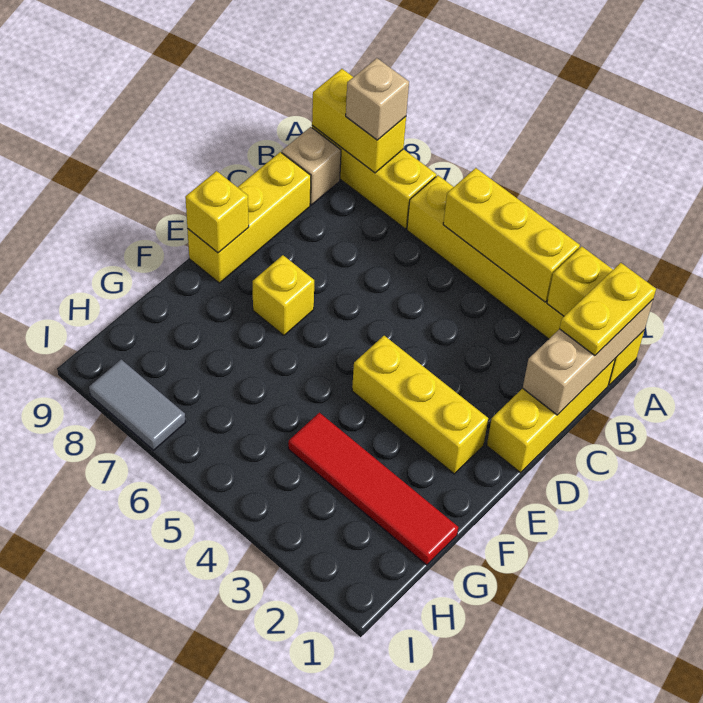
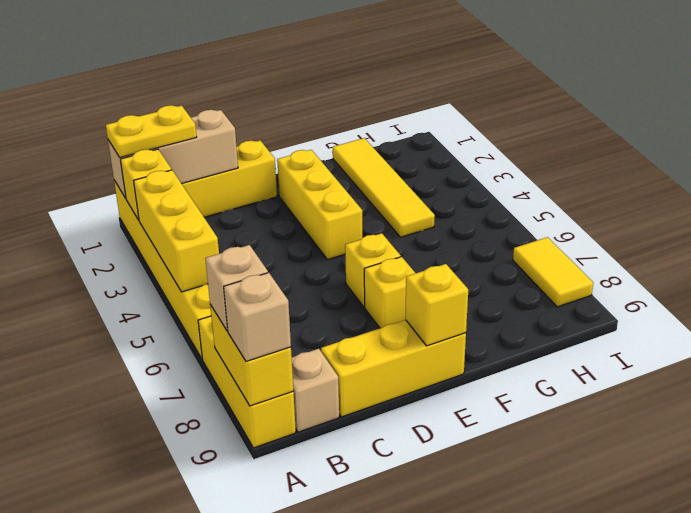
none -> tan brick A9 level 3
none -> yellow brick E6 level 1
red tile G1:G4 level 1 -> yellow tile G1:G4 level 1
grey tile I7:I8 level 1 -> yellow tile I7:I8 level 1

